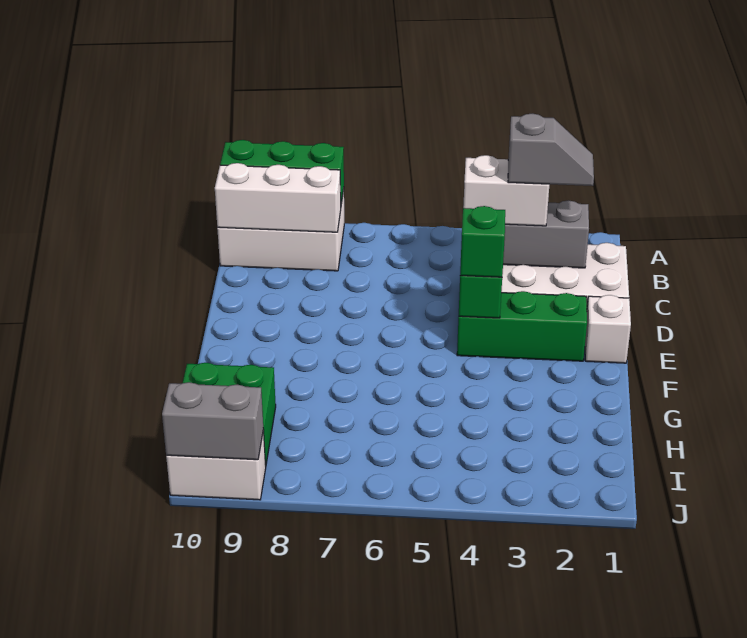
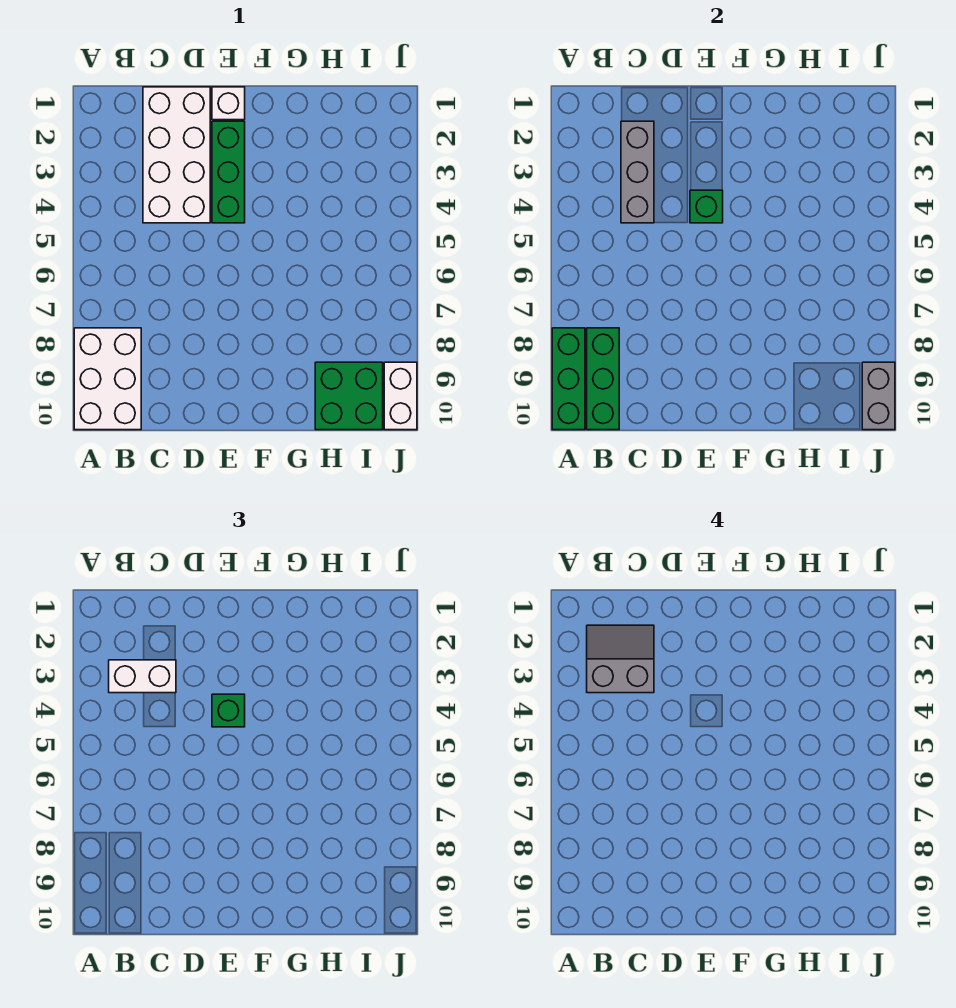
white brick B8:B10 level 2 -> green brick B8:B10 level 2
grey slope C2:C3 level 4 top 3 -> grey slope B2:C3 level 4 top 3
white brick C3:C4 level 3 -> white brick B3:C3 level 3

